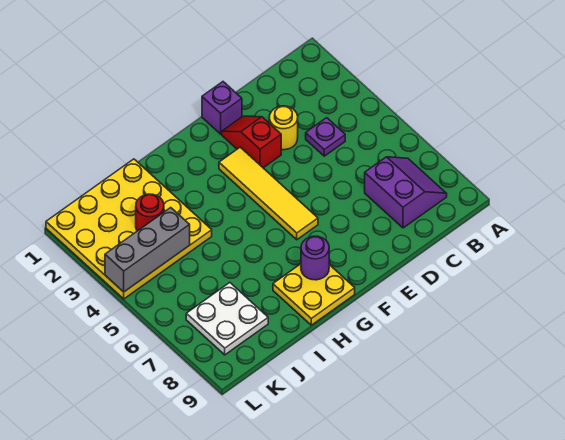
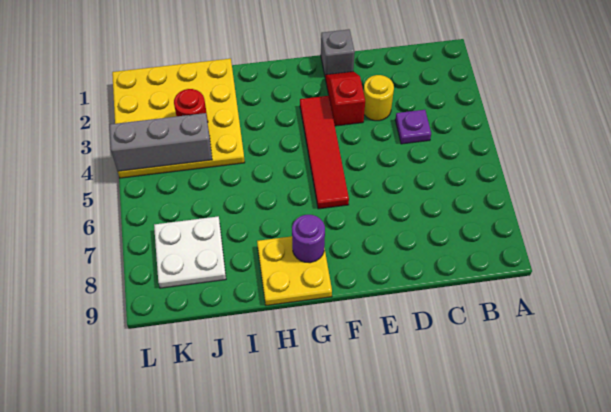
purple slope B7:C8 level 1 top C -> none
purple brick E1 level 1 -> grey brick E1 level 1
yellow tile F3:F6 level 1 -> red tile F3:F6 level 1

